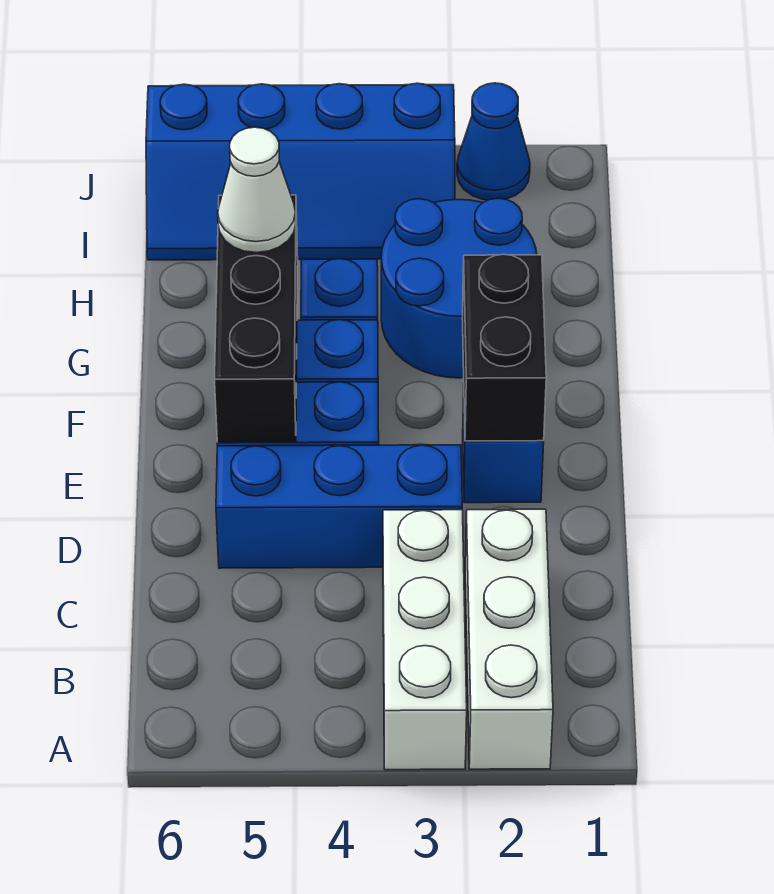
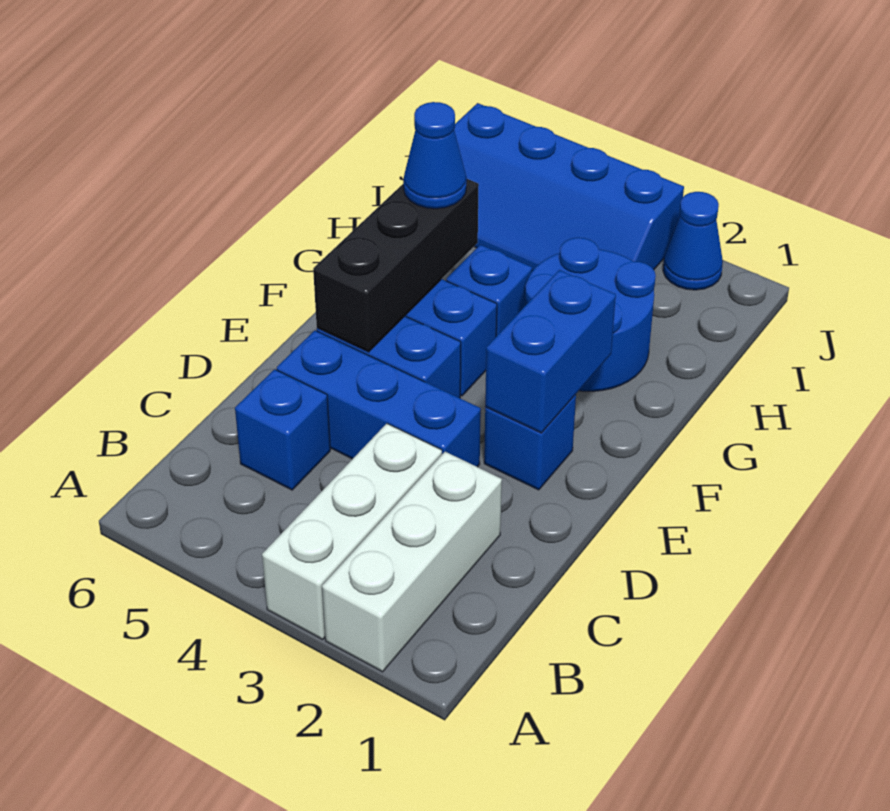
none -> blue brick C5 level 1
black brick E2:F2 level 2 -> blue brick E2:F2 level 2
white cone G5 level 3 -> blue cone G5 level 3

